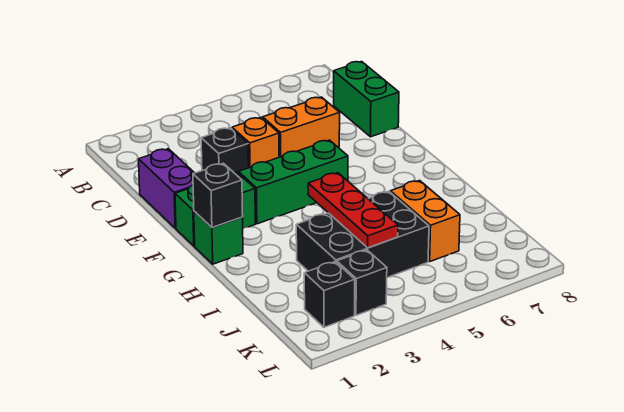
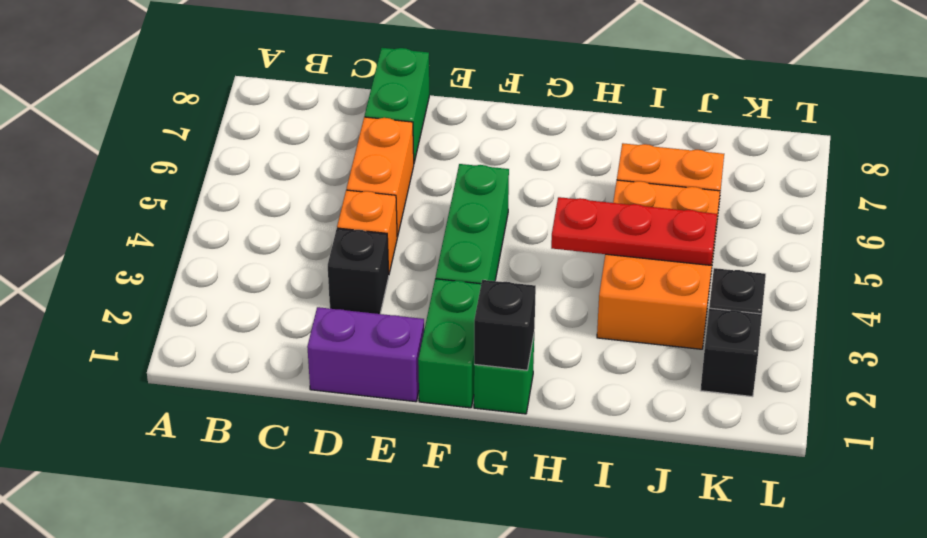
green brick C8:D8 level 1 -> green brick D7:D8 level 1
black brick I3:J5 level 1 -> orange brick I3:J5 level 1

